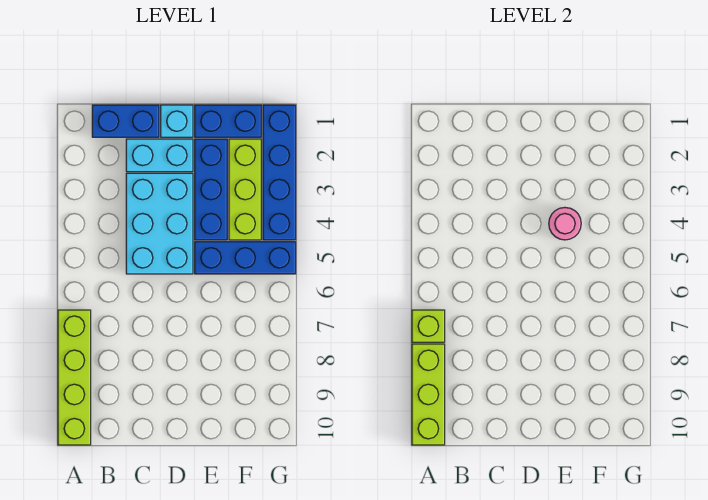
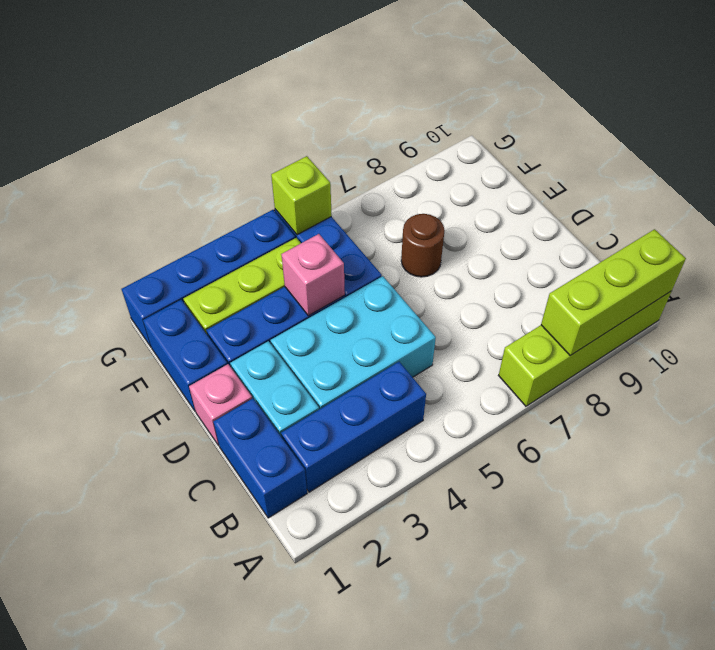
lime brick A7 level 2 -> lime brick G5 level 2
none -> blue brick B2:B4 level 1
cyan brick D1 level 1 -> pink brick D1 level 1
pink round brick E4 level 2 -> pink brick E4 level 2
none -> brown round brick E7 level 1

